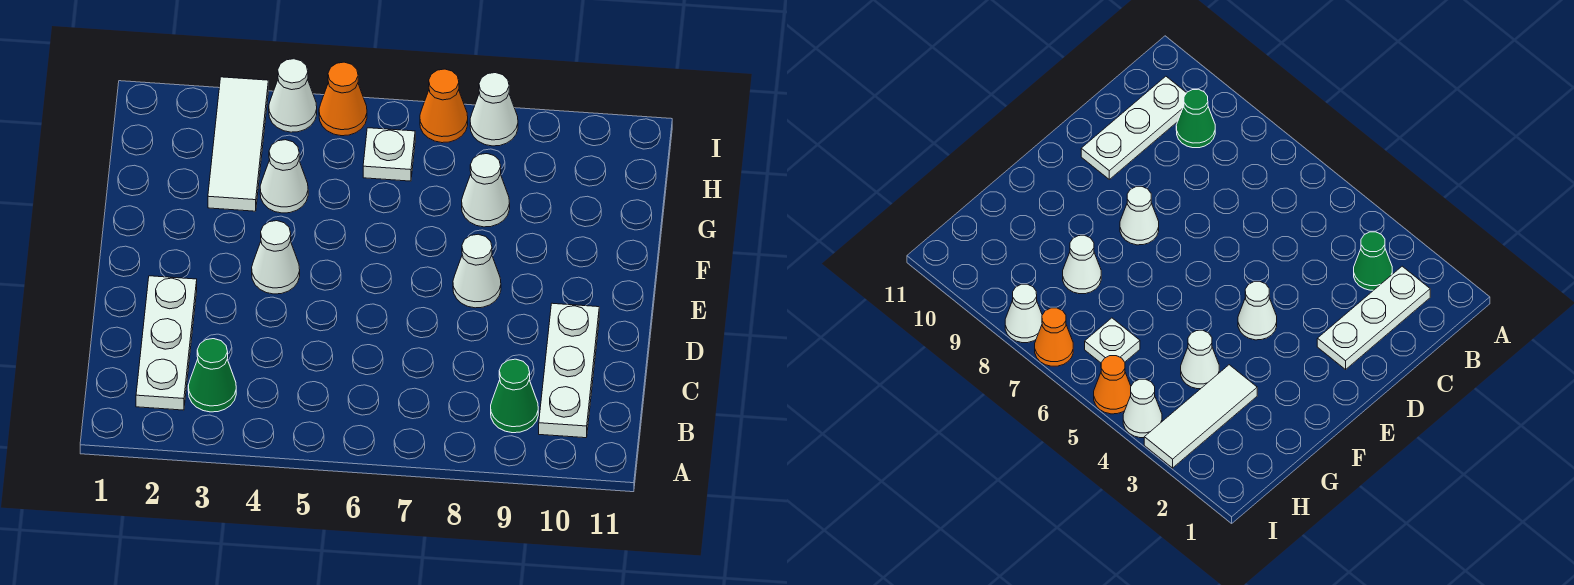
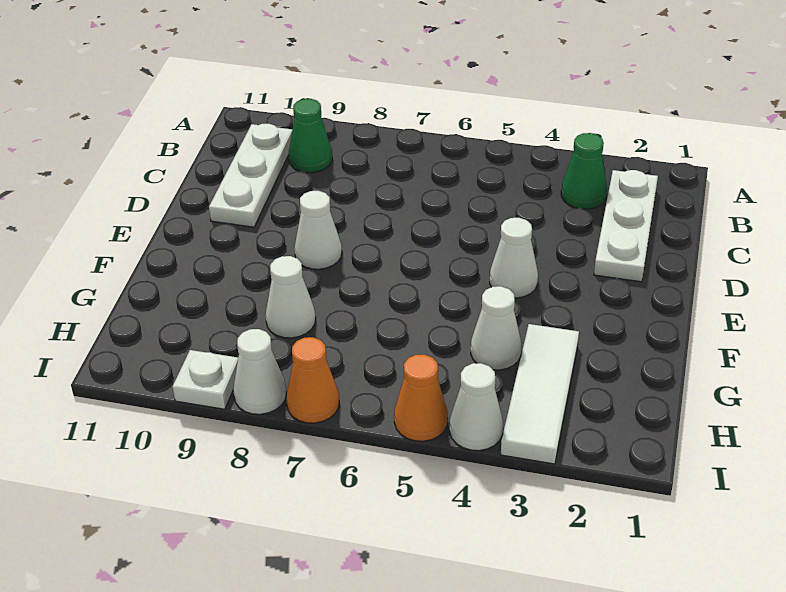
white plate H6 level 1 -> white plate I9 level 1

